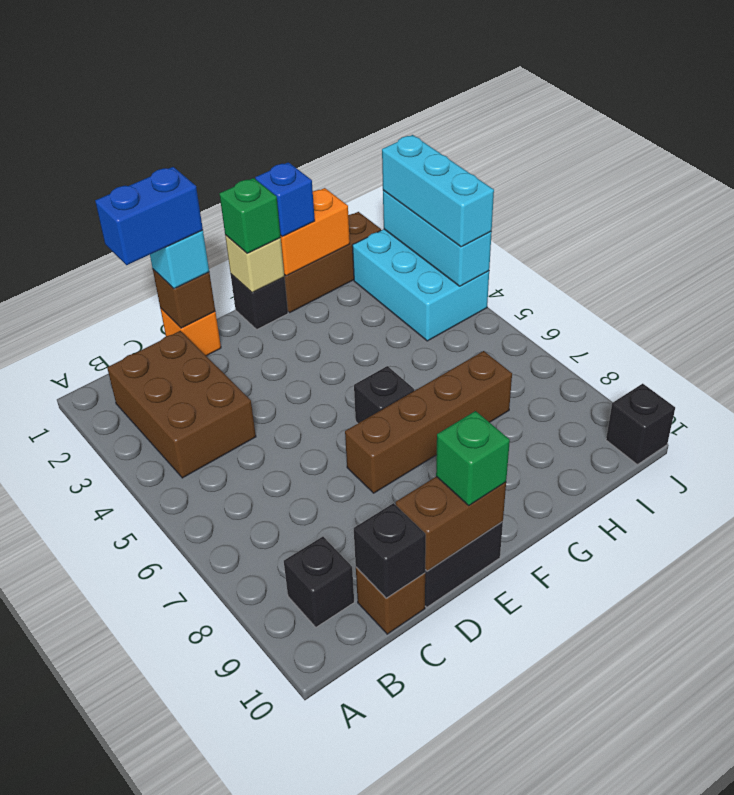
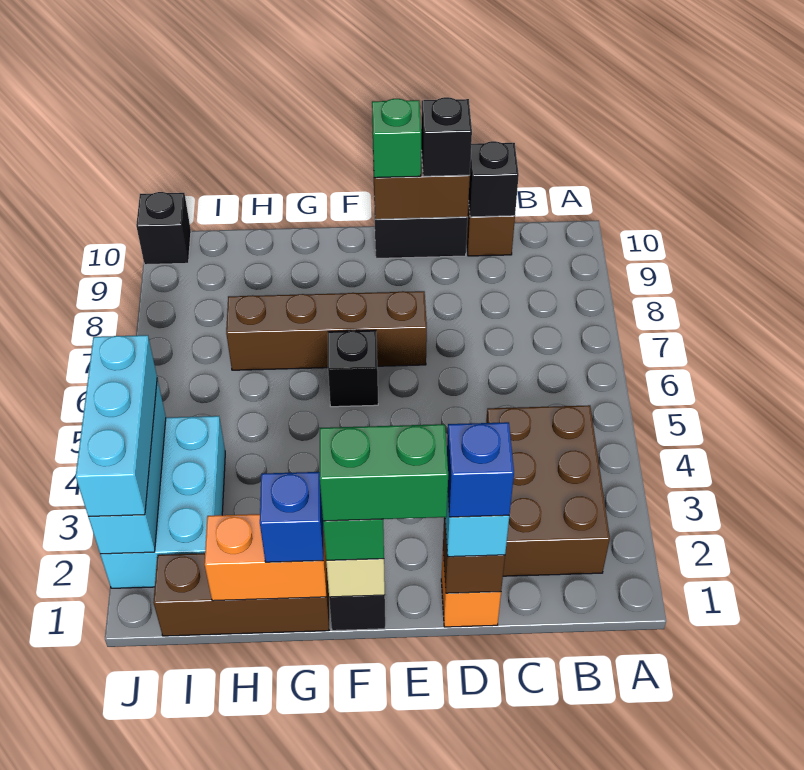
black brick B9 level 1 -> black brick D10 level 3
blue brick C1:D1 level 4 -> blue brick D1 level 4
none -> green brick E1:F1 level 4

